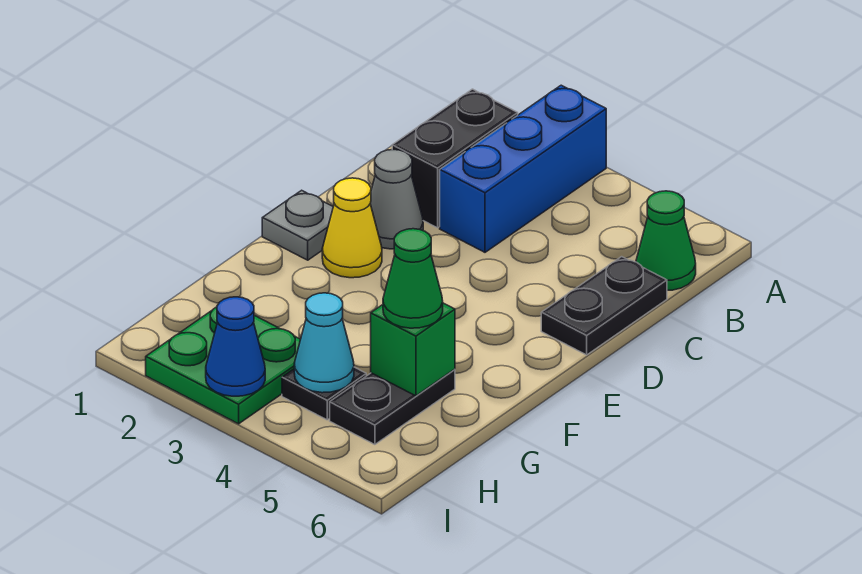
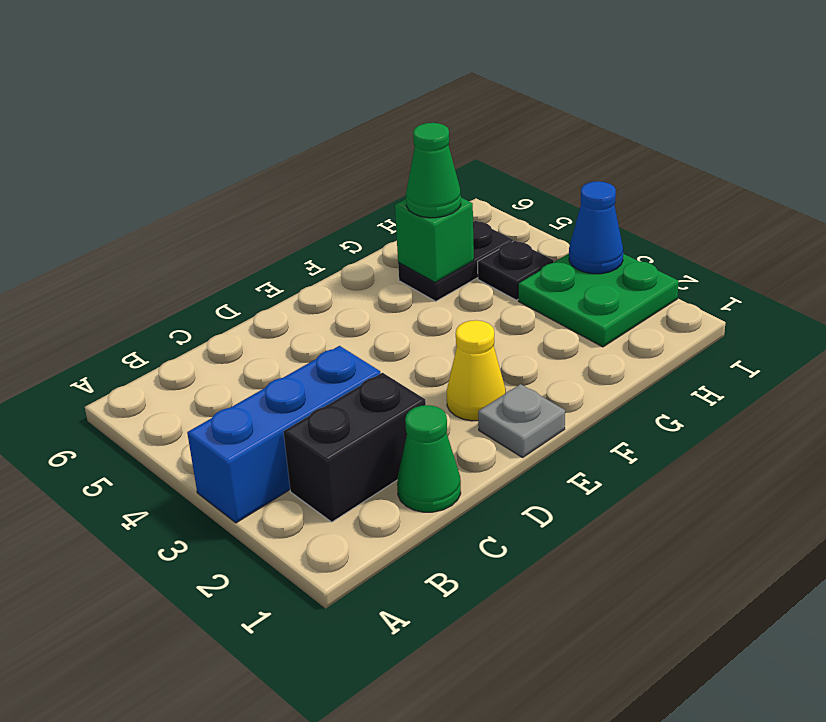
green cone B6 level 1 -> green cone C1 level 1
black plate C6:D6 level 1 -> none
grey cone D2 level 1 -> none
cyan cone H4 level 2 -> none

